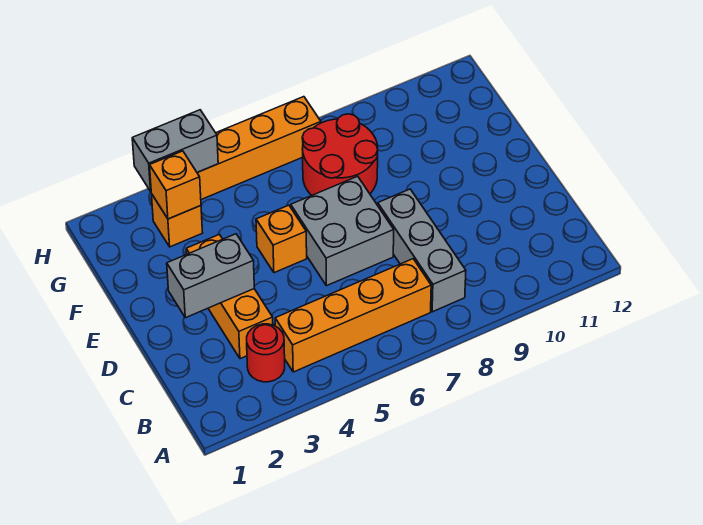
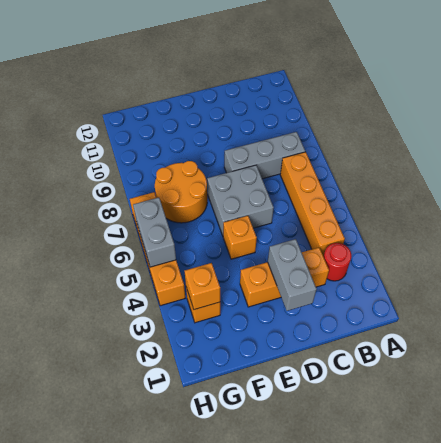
red round brick F7:G8 level 1 -> orange round brick F7:G8 level 1
grey brick H3:H4 level 2 -> grey brick H5:H6 level 2

